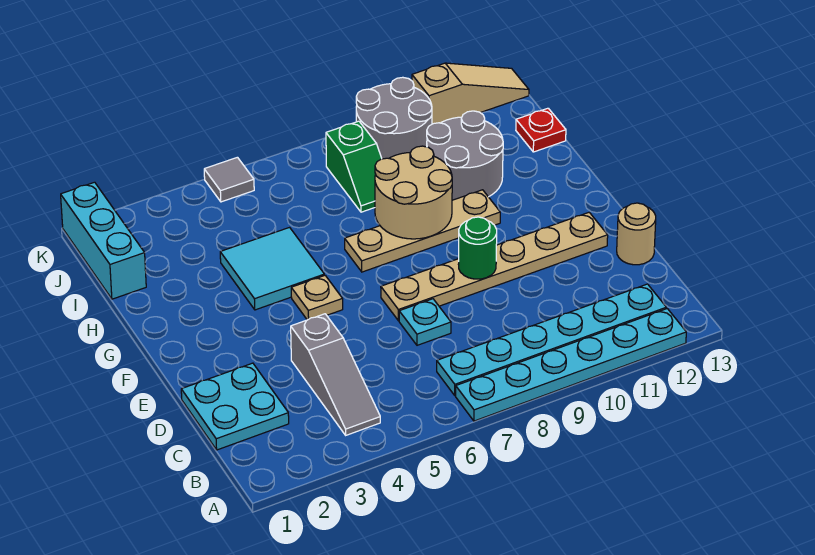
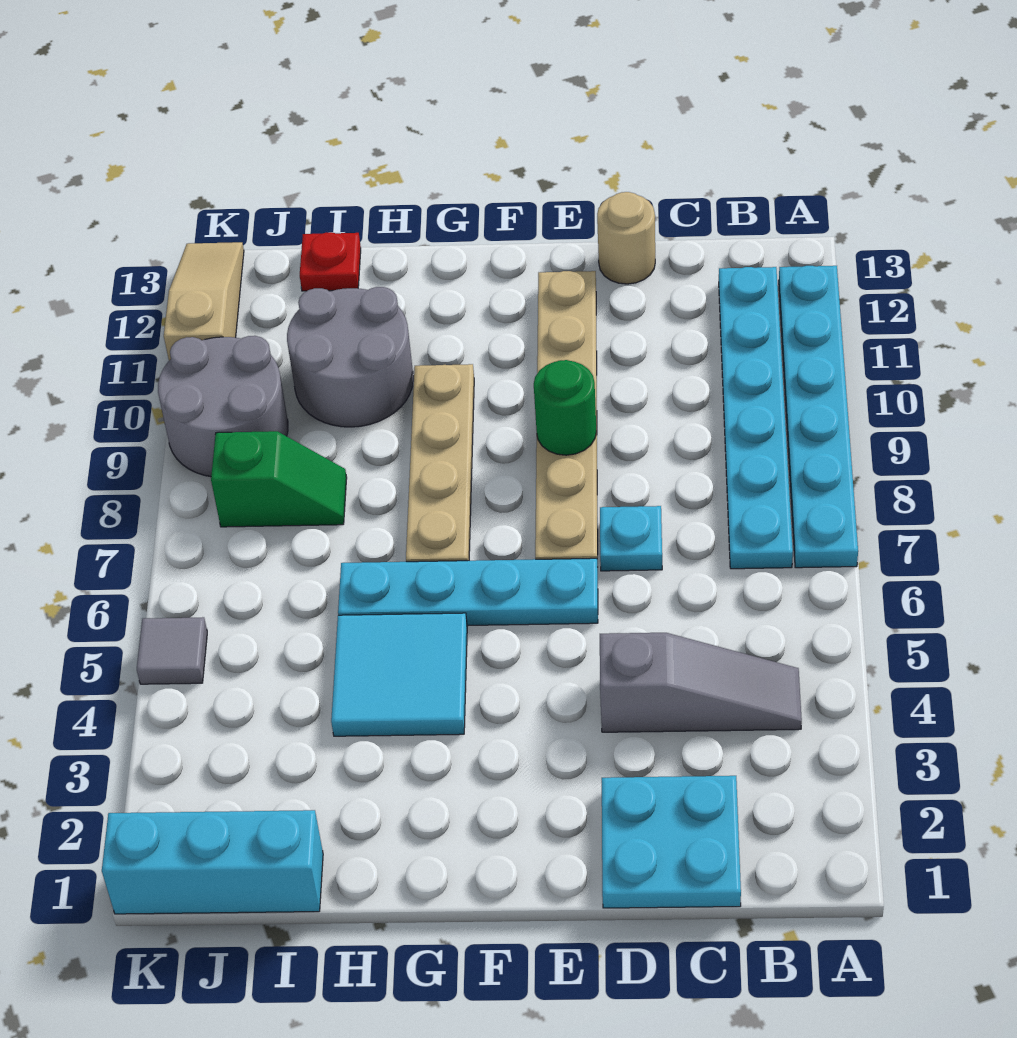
none -> cyan plate E6:H6 level 1
tan plate F5 level 1 -> none
tan round brick G8:H9 level 2 -> none

